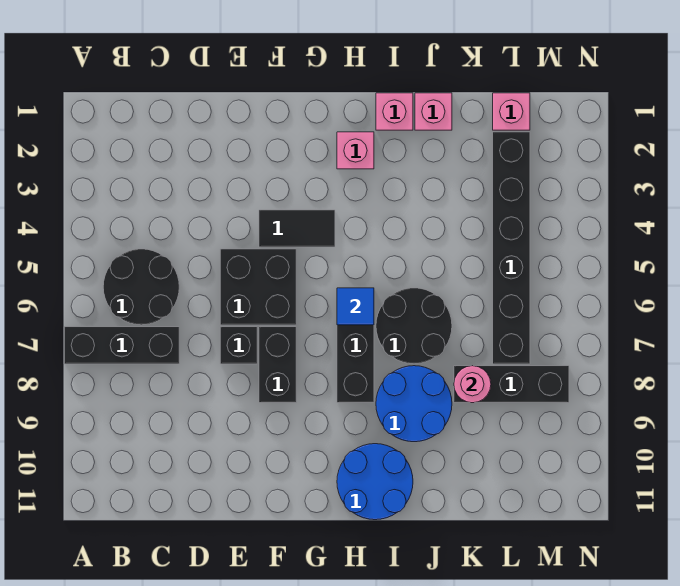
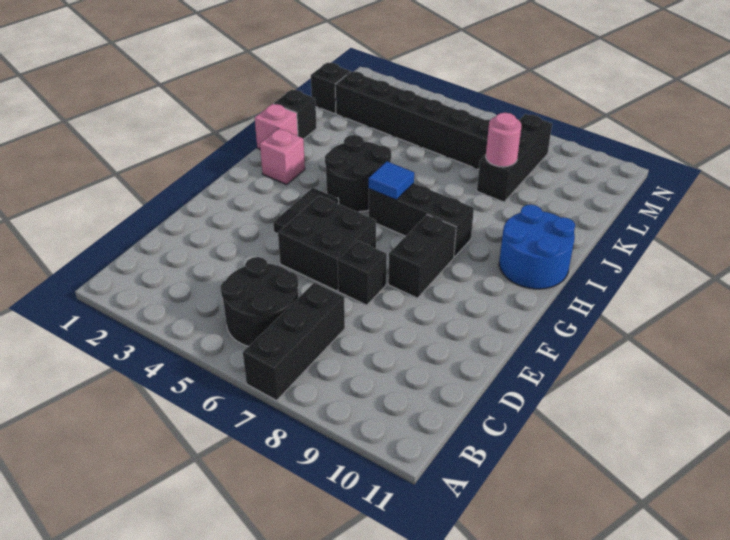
black brick F7:F8 level 1 -> black brick F8:G8 level 1
black round brick I6:J7 level 1 -> black round brick H4:I5 level 1
blue round brick I8:J9 level 1 -> none
pink brick J1 level 1 -> black brick J1 level 1
pink brick L1 level 1 -> black brick L1 level 1

